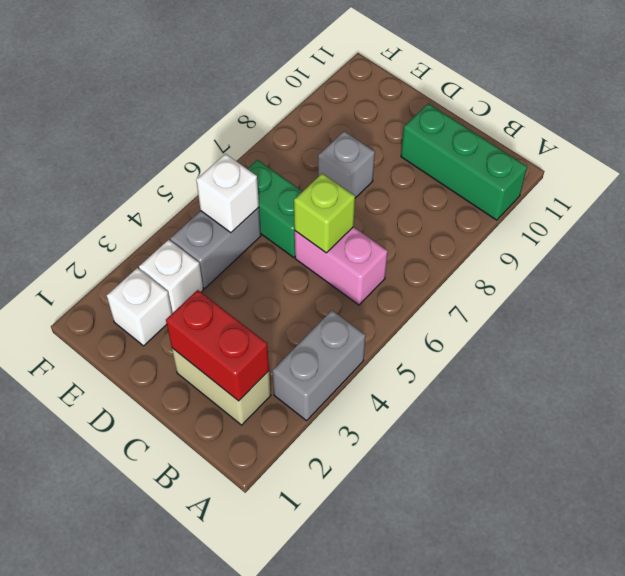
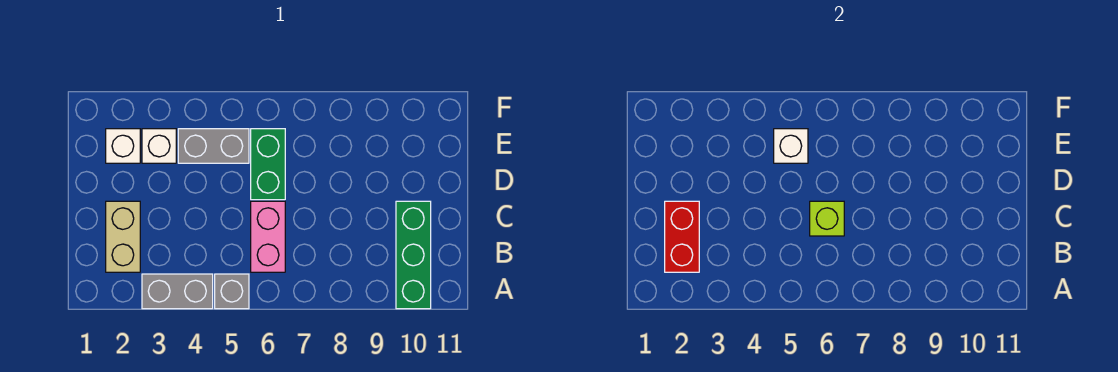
grey brick D8 level 1 -> grey brick A5 level 1

